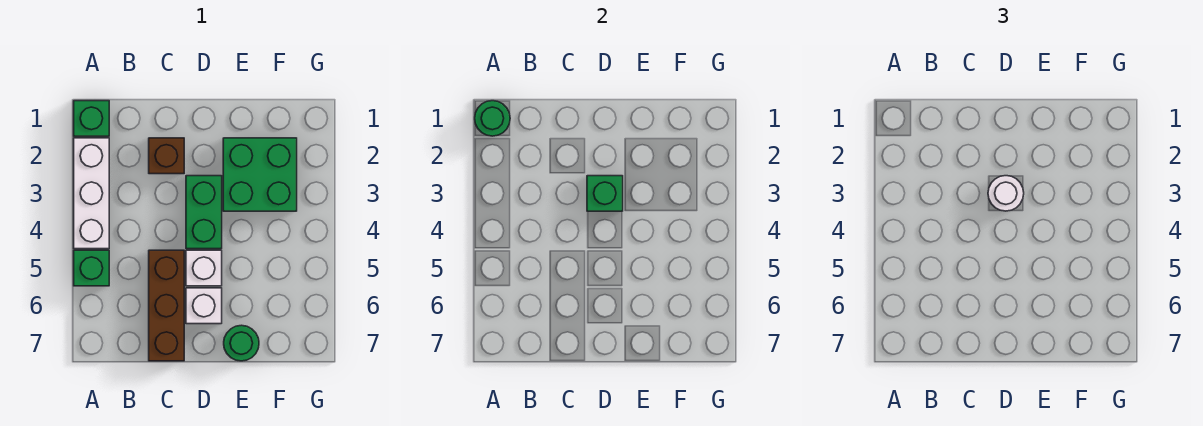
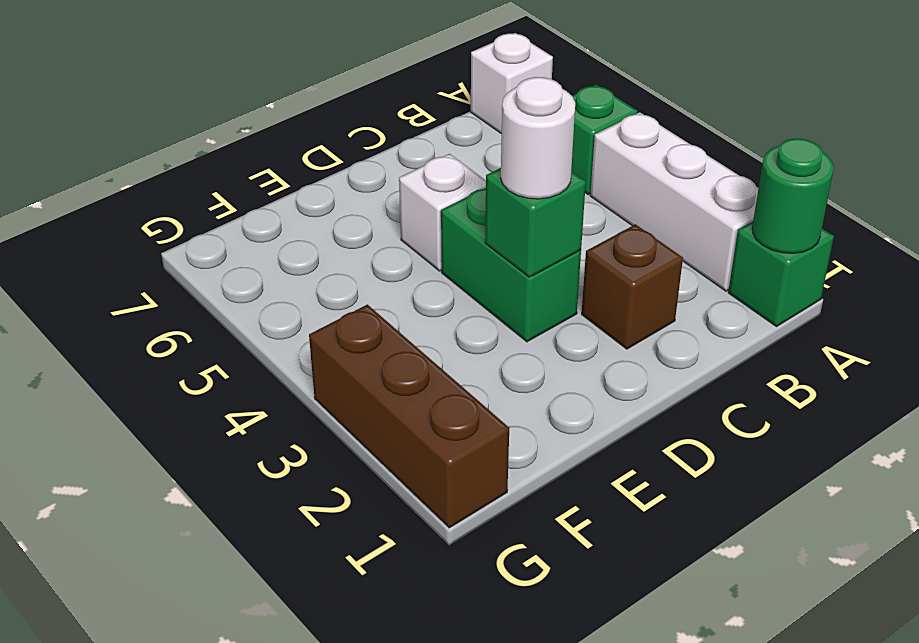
brown brick C5:C7 level 1 -> brown brick G1:G3 level 1
white brick D6 level 1 -> white brick A7 level 1
green brick E2:F3 level 1 -> none
green round brick E7 level 1 -> none

